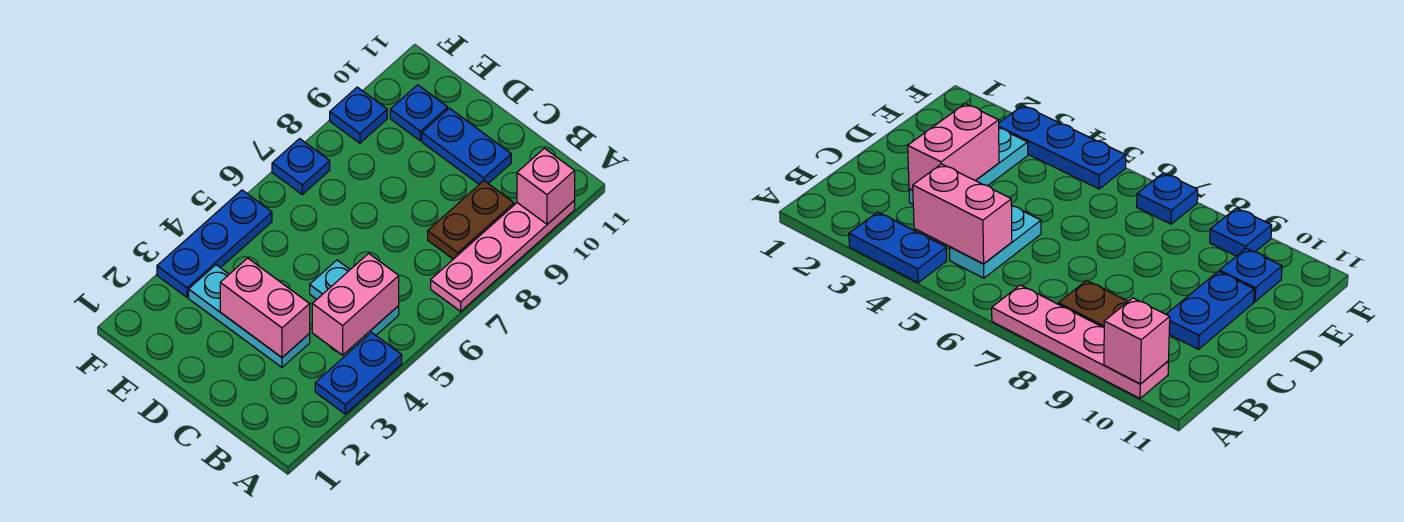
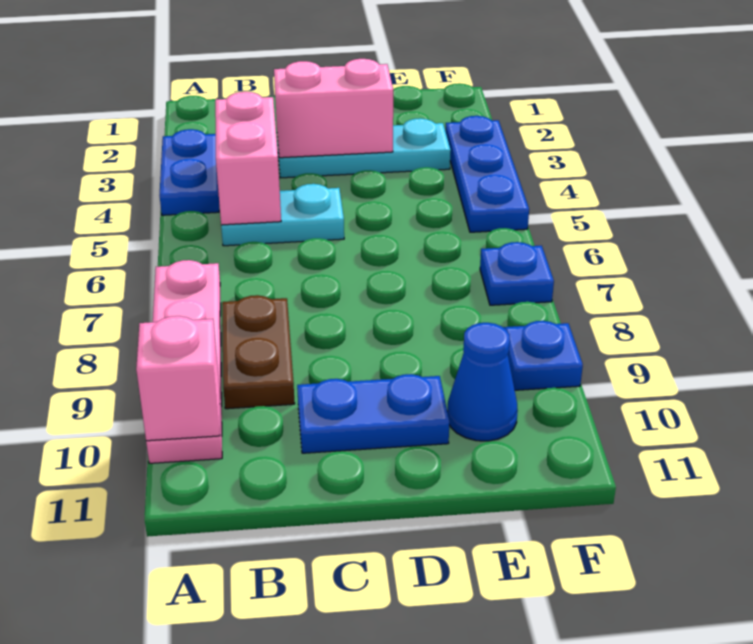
blue plate E10 level 1 -> blue cone E10 level 1

